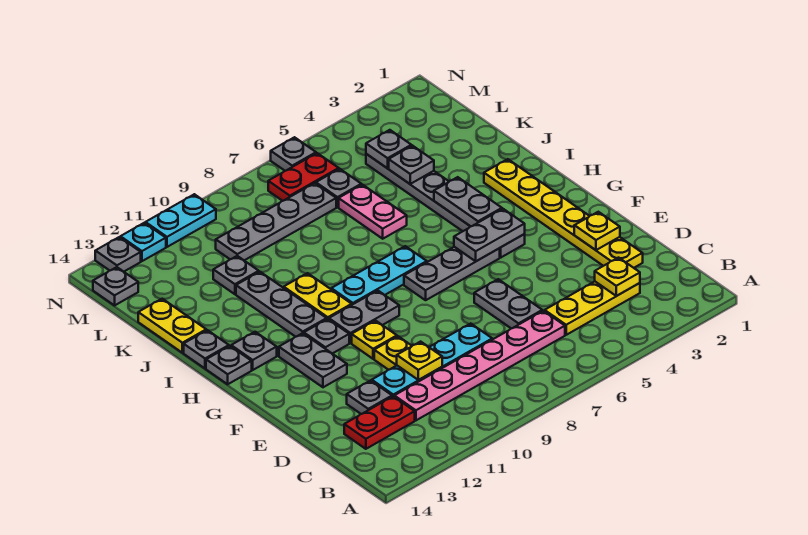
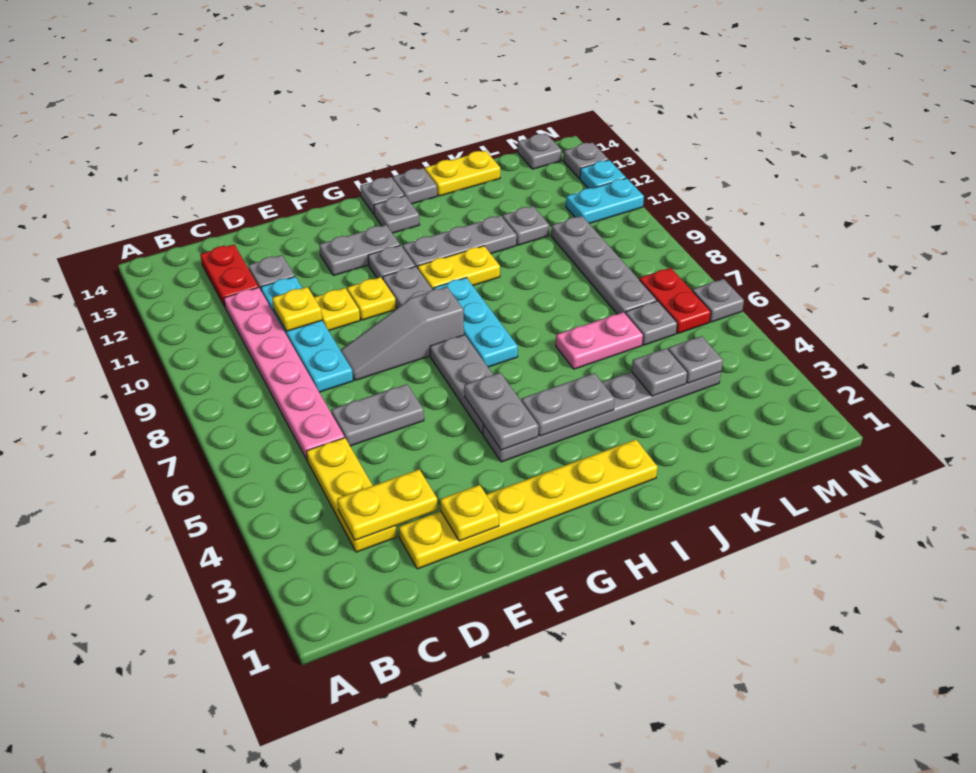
yellow plate C3 level 2 -> yellow plate C3:D3 level 2
none -> grey slope E8:G8 level 1 top G
cyan plate N10:N11 level 1 -> cyan plate M11:N11 level 1

